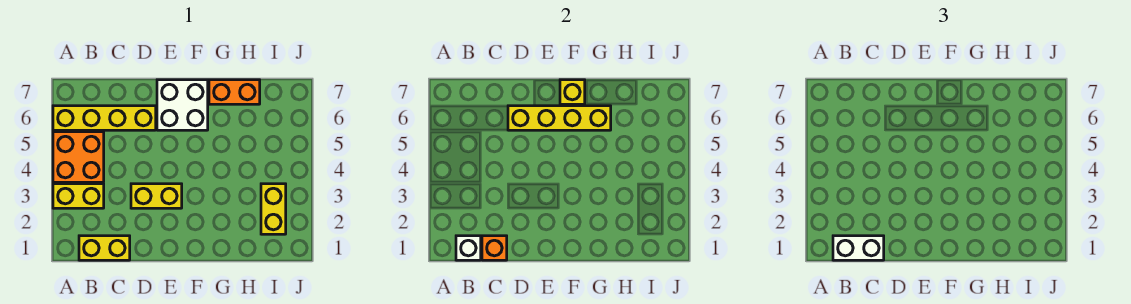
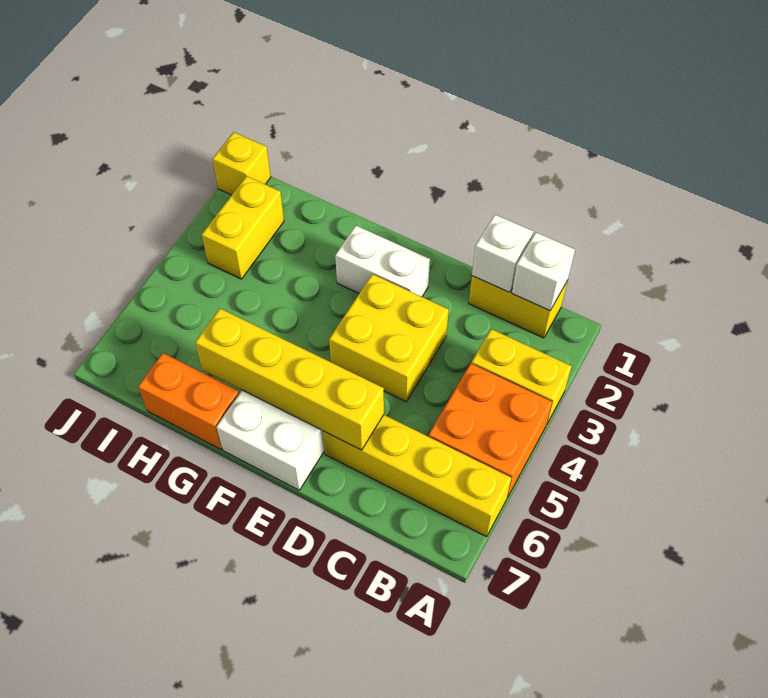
white brick B1:C1 level 3 -> white brick E2:F2 level 1
orange brick C1 level 2 -> white brick C1 level 2
yellow brick D3:E3 level 1 -> yellow brick D3:E4 level 1
yellow brick F7 level 2 -> yellow brick J1 level 1

